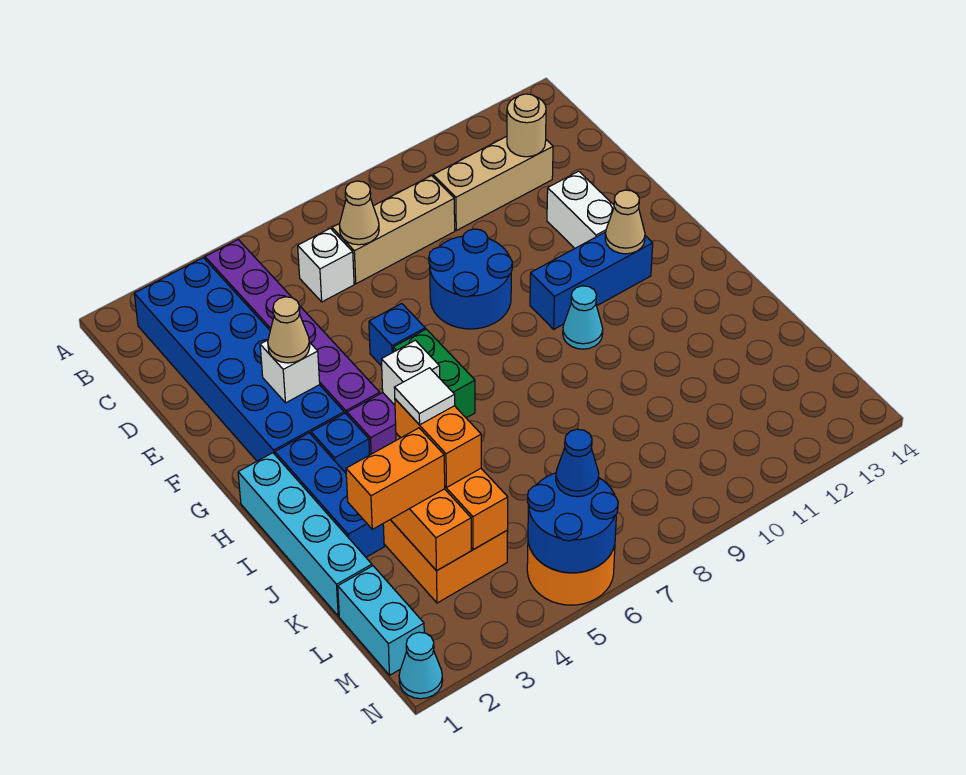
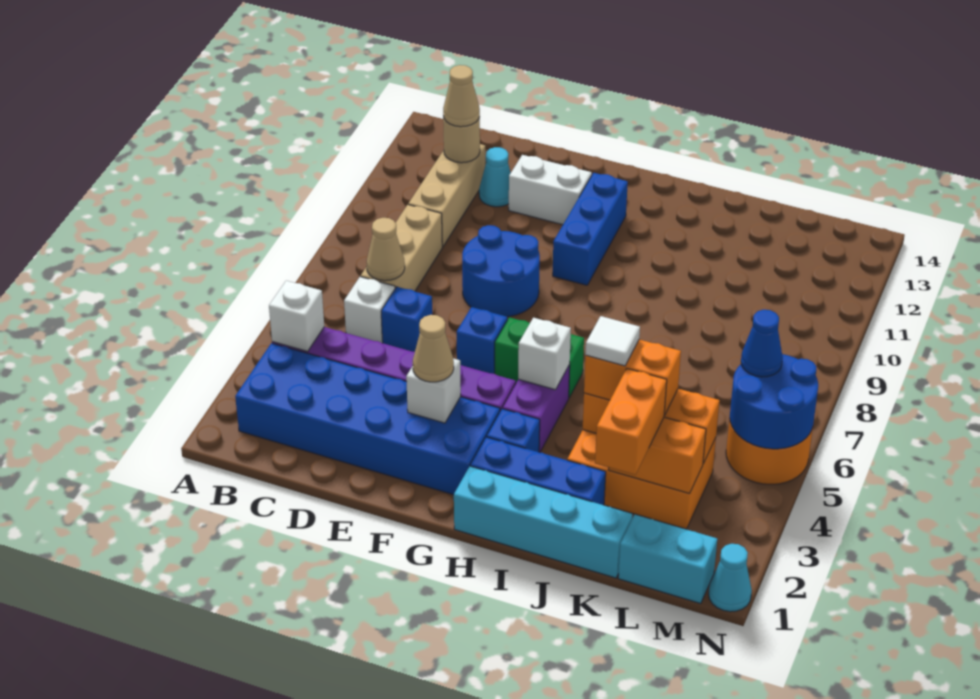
none -> white brick B4 level 2
none -> blue brick D6 level 1
tan cone G12 level 2 -> tan cone C12 level 3
cyan cone H10 level 1 -> cyan cone D12 level 1

